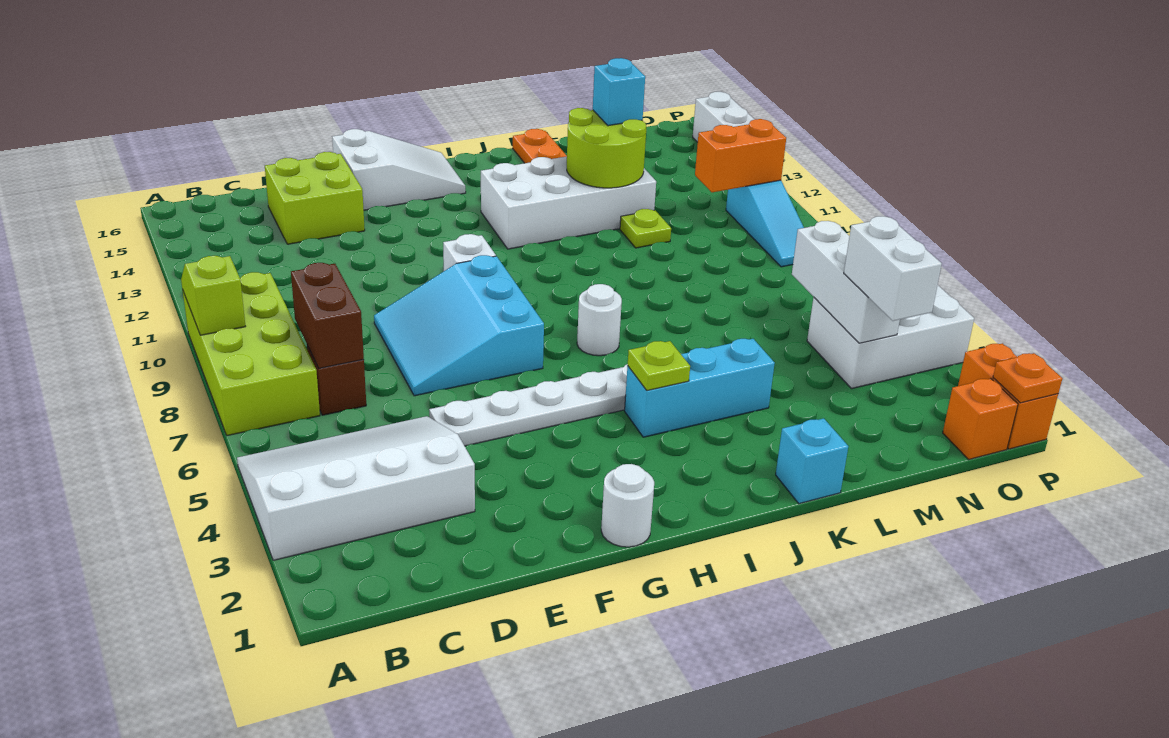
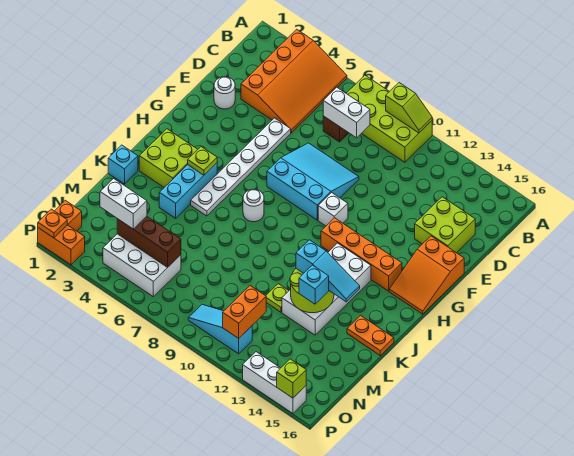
white slope A3:D5 level 1 top 3 -> orange slope A3:D5 level 1 top 3
brown brick C7:C8 level 2 -> white brick C7:C8 level 2
white slope F15:H16 level 1 top F -> orange slope F15:H16 level 1 top F
white round brick G1 level 1 -> white round brick E2 level 1
none -> orange brick H11:H14 level 1
none -> lime brick I2:J3 level 1
none -> cyan slope K12:K14 level 3 top 12
white brick N4:P5 level 1 -> white brick N4:O6 level 1
white brick N4:N6 level 2 -> brown brick N4:N6 level 2
none -> lime brick P15 level 2

